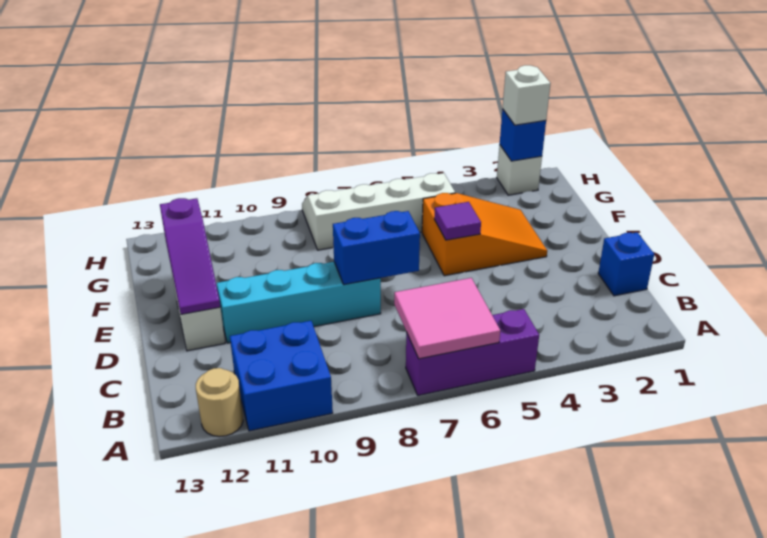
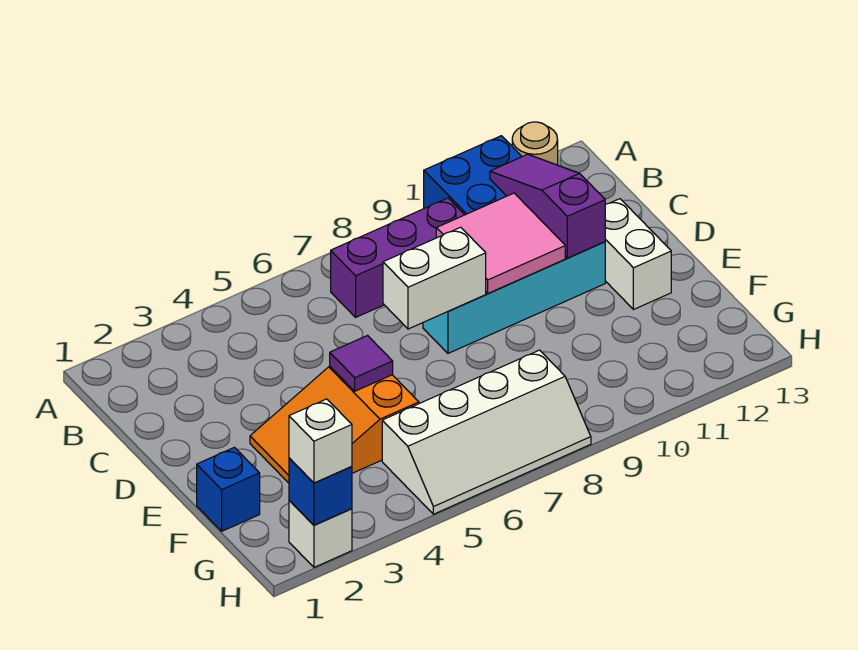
purple brick A5:A7 level 1 -> purple brick B7:B9 level 1
pink tile A6:B7 level 2 -> pink tile C9:D10 level 2
blue brick C1 level 1 -> blue brick F1 level 1
blue brick D7:D8 level 2 -> white brick D7:D8 level 2
purple slope D12:F12 level 2 top F -> purple slope B11:D11 level 2 top D

